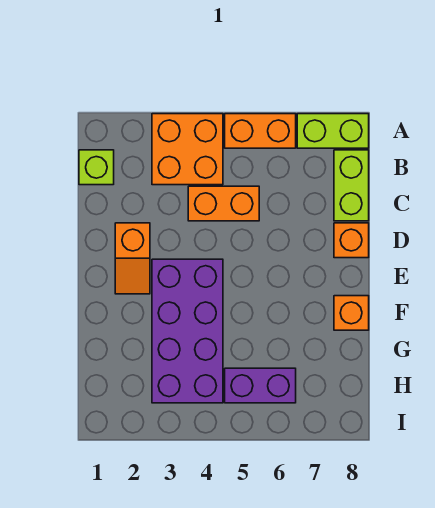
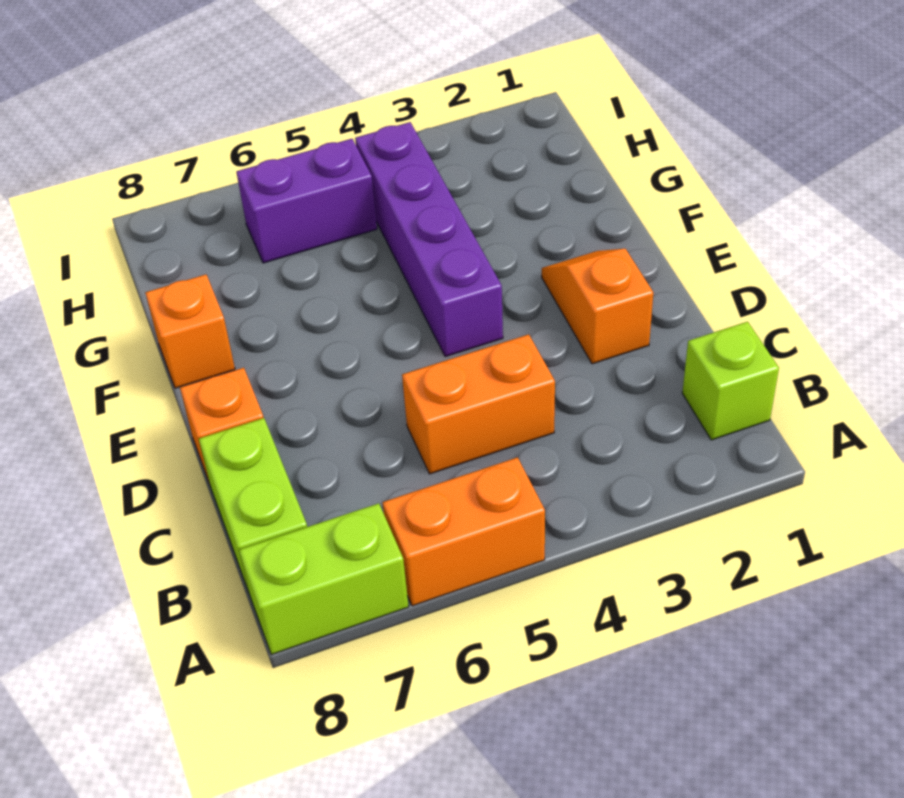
orange brick A3:B4 level 1 -> none
purple brick E3:H4 level 1 -> purple brick E4:H4 level 1

